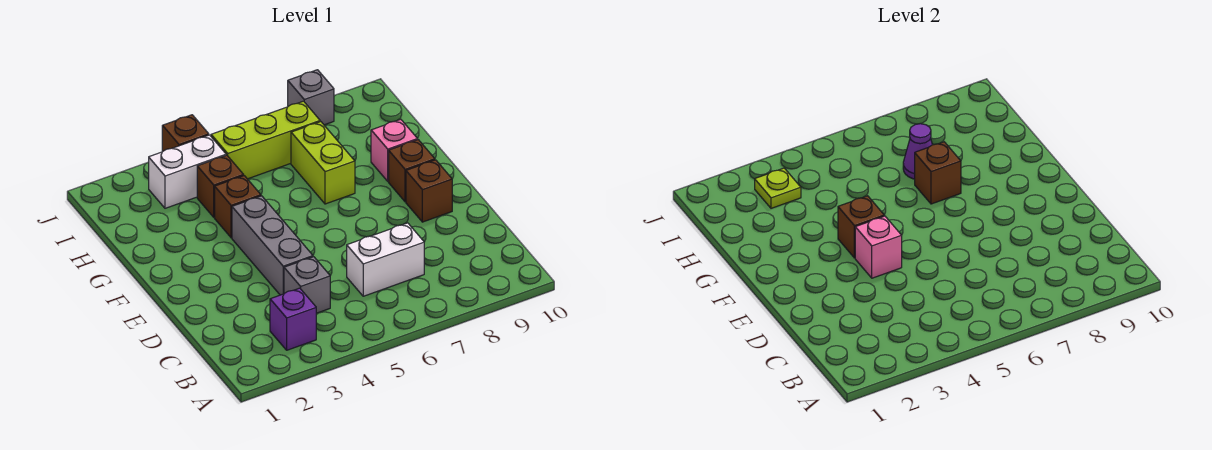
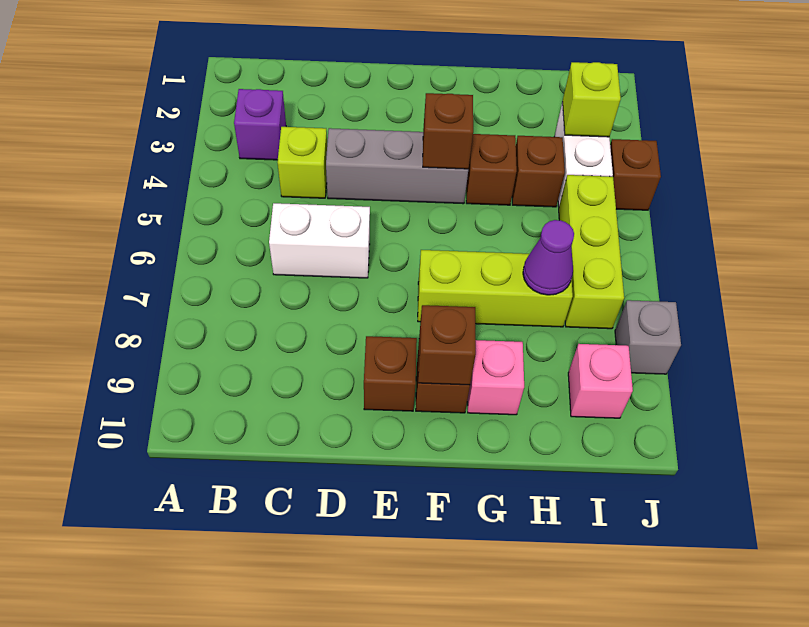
grey brick C4 level 1 -> lime brick C4 level 1
white brick C6:C7 level 1 -> white brick C6:D6 level 1
pink brick E4 level 2 -> pink brick I9 level 1
lime brick G7:H7 level 1 -> lime brick F7:H7 level 1
brown brick G7 level 2 -> brown brick F9 level 2
lime plate I3 level 2 -> lime brick I3 level 2

